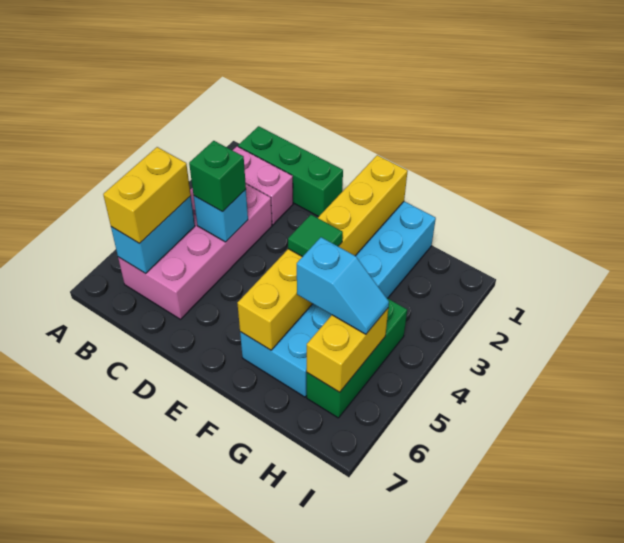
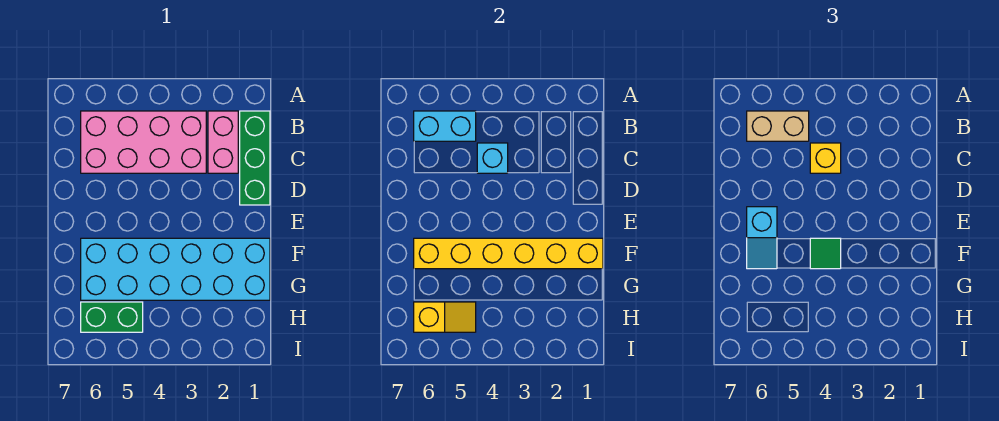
yellow brick B5:B6 level 3 -> tan brick B5:B6 level 3
green brick C4 level 3 -> yellow brick C4 level 3
cyan slope G5:H5 level 3 top G -> cyan slope E6:F6 level 3 top E
green brick H4:H6 level 1 -> green brick H5:H6 level 1
yellow brick H5:H6 level 2 -> yellow slope H5:H6 level 2 top 6

